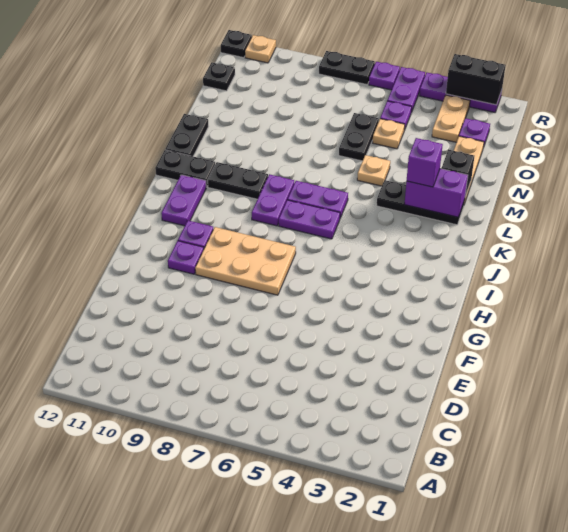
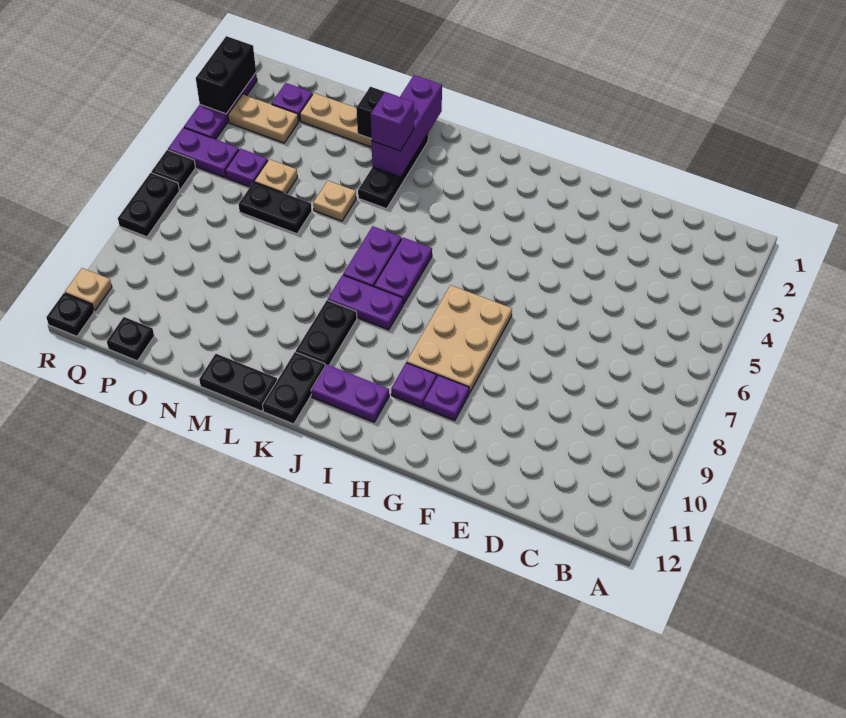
purple brick L2:L3 level 2 -> purple brick L1:L3 level 2
purple plate R6 level 1 -> black plate R6 level 1

